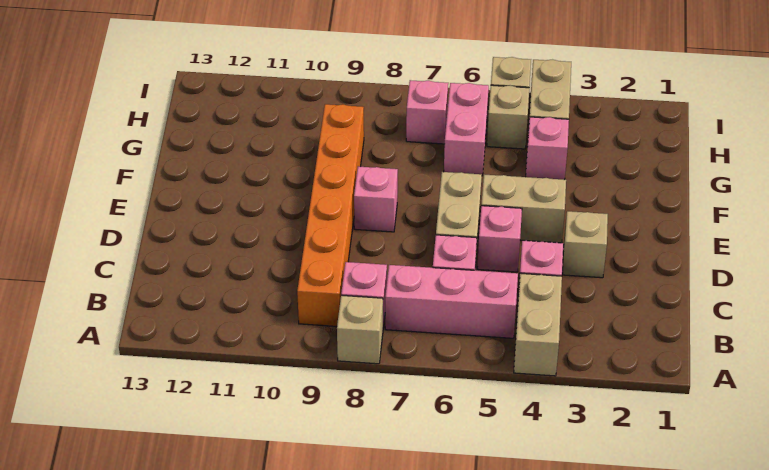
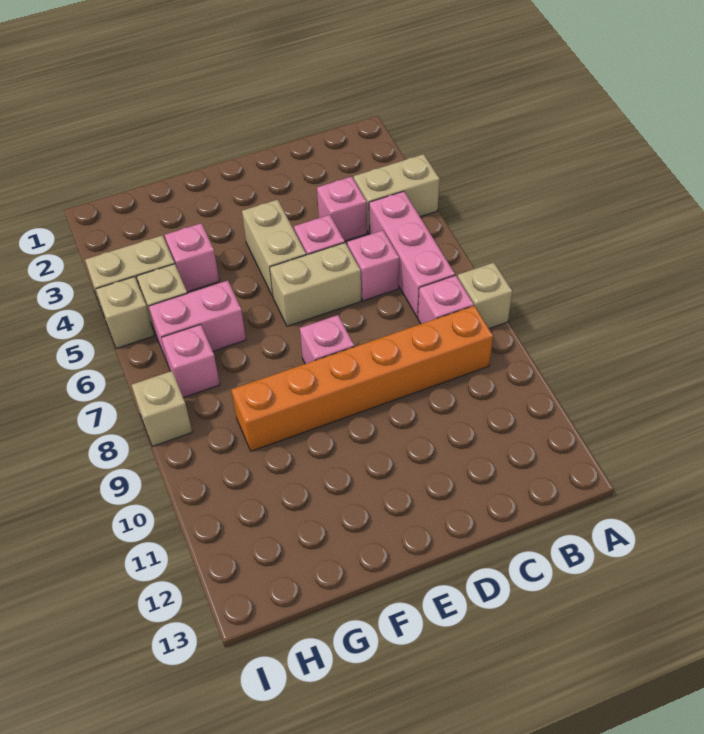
tan brick D3 level 1 -> tan brick I8 level 1

